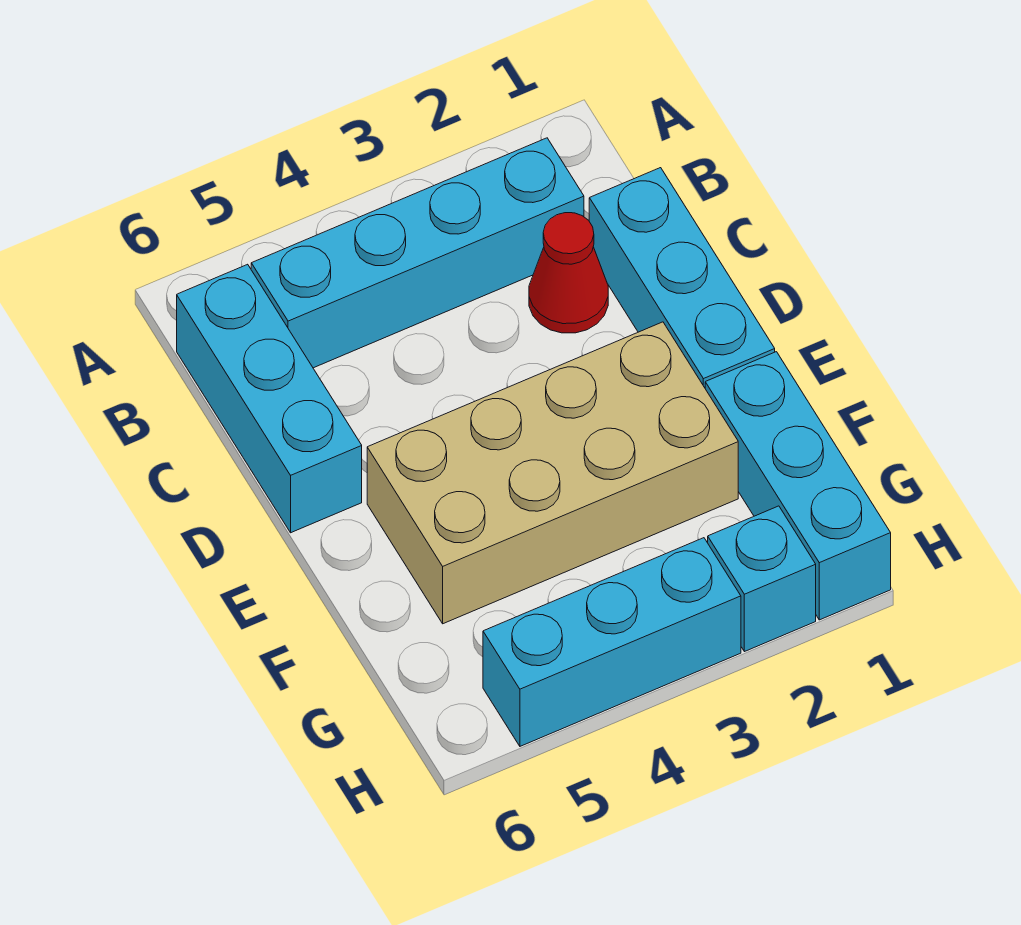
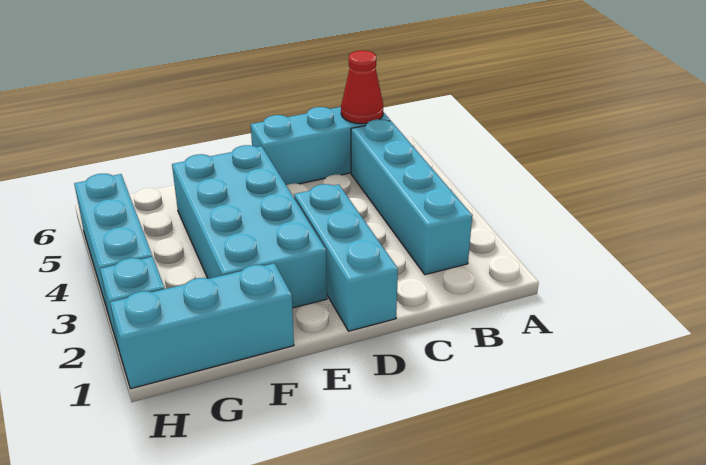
cyan brick C1:E1 level 1 -> cyan brick D1:D3 level 1
red cone C2 level 1 -> red cone B6 level 2
tan brick E2:F5 level 1 -> cyan brick E2:F5 level 1

